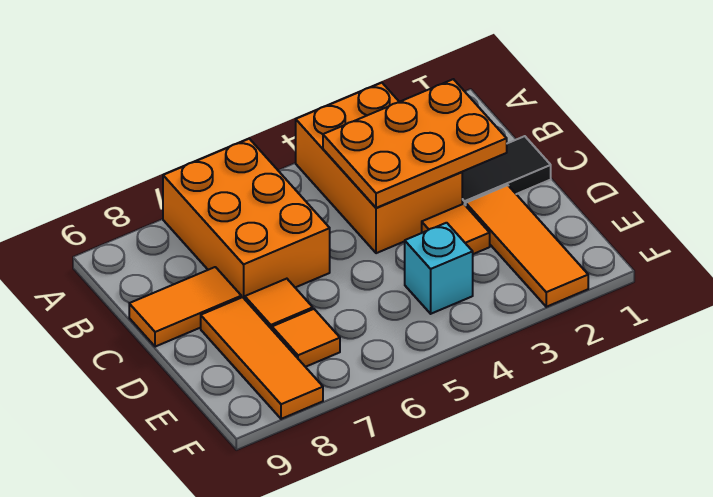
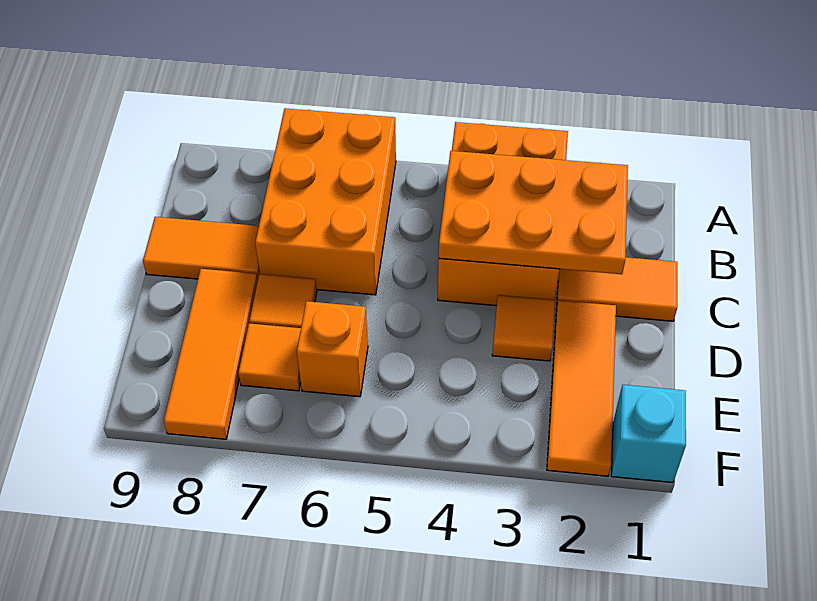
black tile C1:C2 level 1 -> orange tile C1:C2 level 1
cyan brick E4 level 1 -> cyan brick F1 level 1
none -> orange brick E6 level 1

